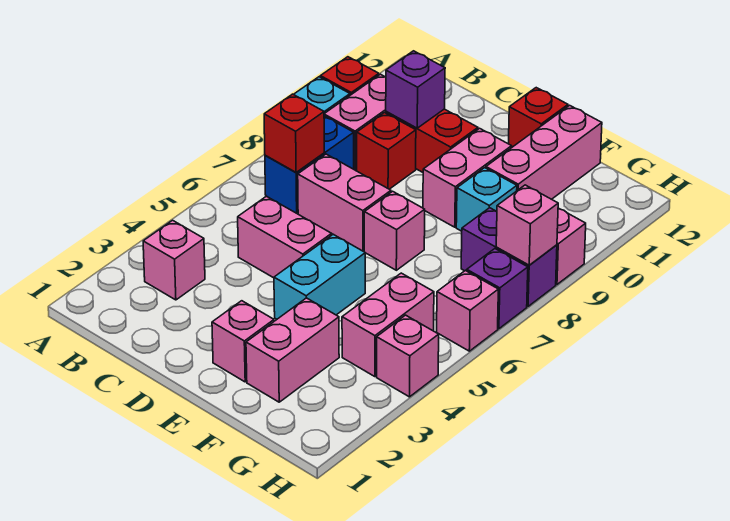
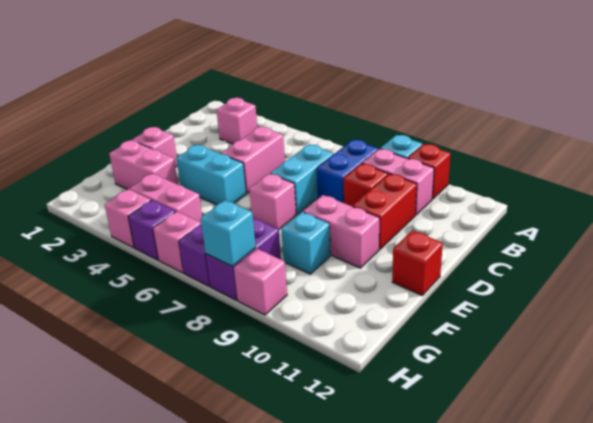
blue brick B7:B8 level 1 -> blue brick B8:C8 level 1
red brick B7 level 2 -> none
pink brick C7:D7 level 1 -> cyan brick C7:D7 level 1
purple brick C10 level 2 -> purple brick H5 level 1
pink brick F10:F12 level 1 -> none
pink brick H8 level 2 -> cyan brick H8 level 2

